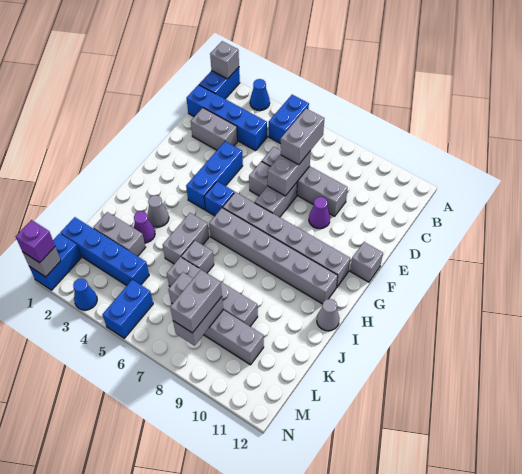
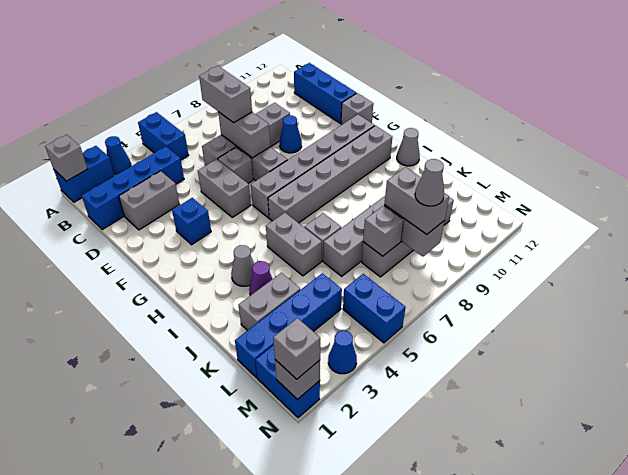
blue brick A1:B1 level 1 -> blue brick A1:A2 level 1
blue brick E4:G4 level 1 -> blue brick C12:E12 level 1
none -> grey brick E5:F5 level 1
purple cone E9 level 1 -> blue cone E9 level 1
blue brick G5 level 1 -> blue brick F3 level 1
none -> grey cone M8 level 4
purple brick N1 level 3 -> grey brick N1 level 3

